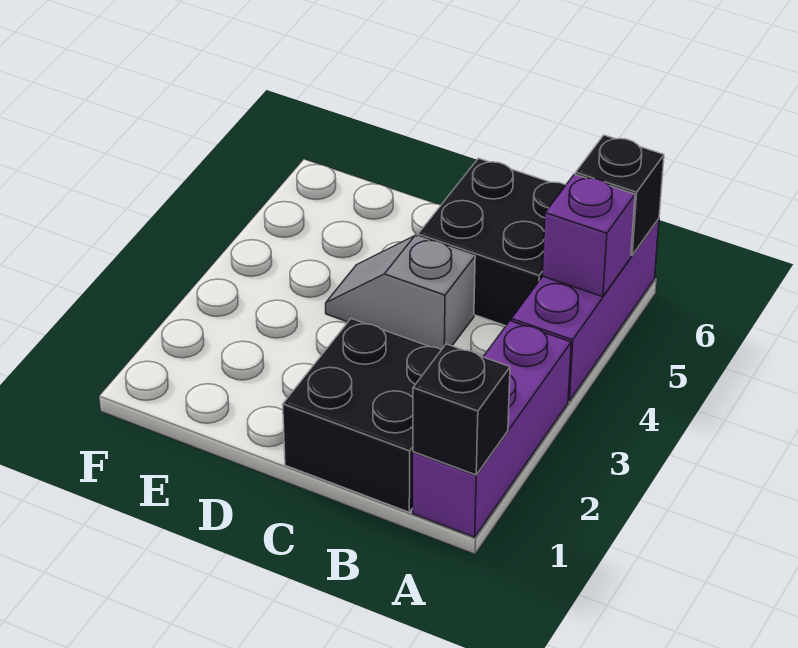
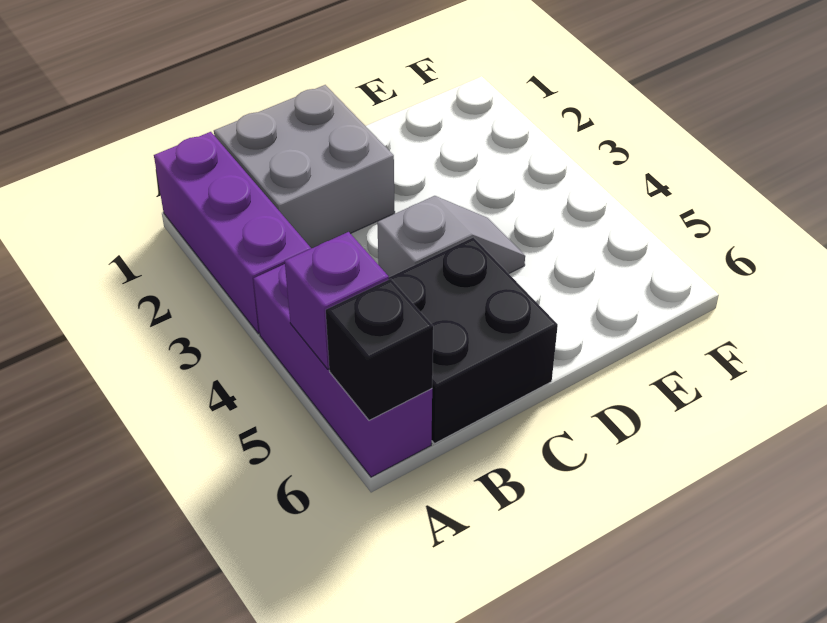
black brick A1 level 2 -> none
black brick B1:C2 level 1 -> grey brick B1:C2 level 1

